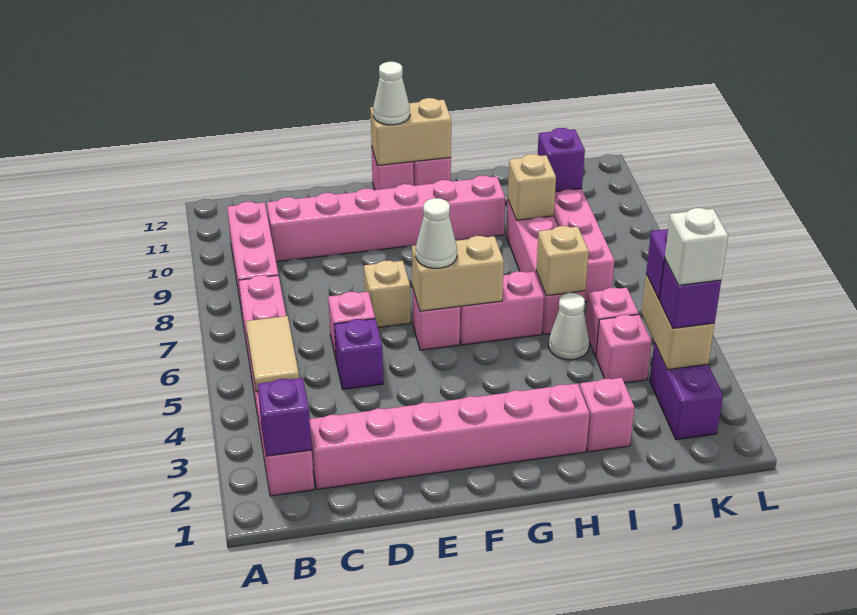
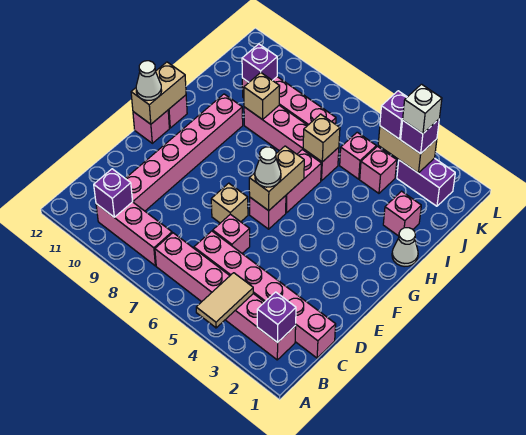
tan tile B4:B5 level 2 -> tan tile A4:B4 level 2
pink brick C2:H2 level 1 -> pink brick C1:C6 level 1
purple brick D5 level 1 -> purple brick B10 level 2
white cone I5 level 1 -> white cone H1 level 1

